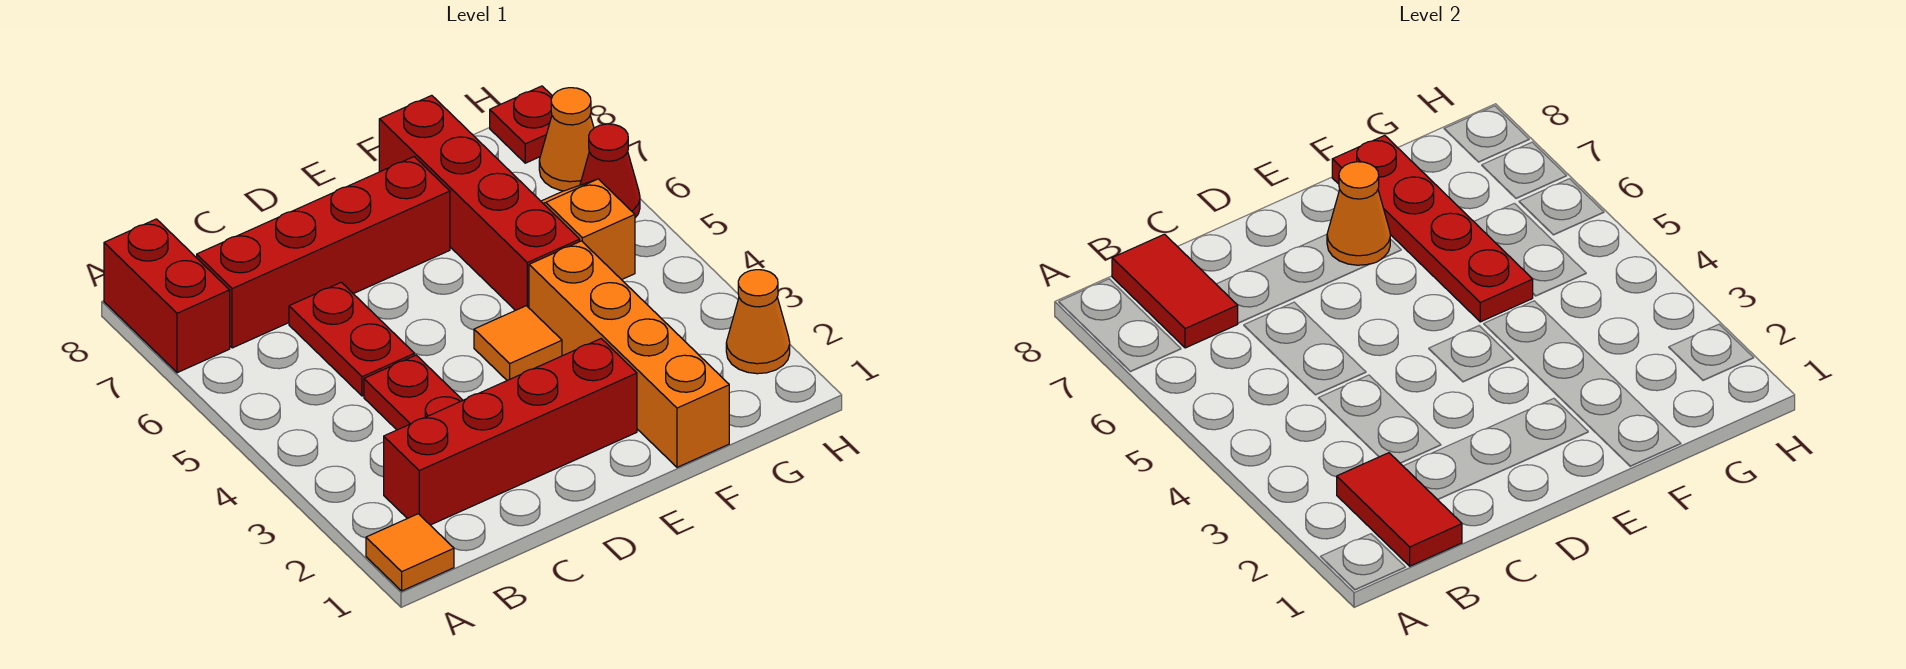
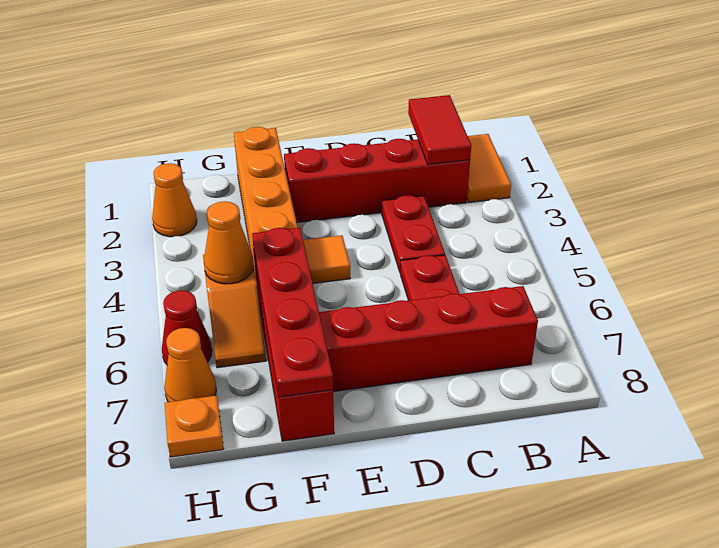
orange tile A1 level 1 -> orange tile A1:A2 level 1
red brick A7:A8 level 1 -> none
red tile B7:B8 level 2 -> none
orange cone E7 level 2 -> orange cone G5 level 2
red plate H8 level 1 -> orange plate H8 level 1

